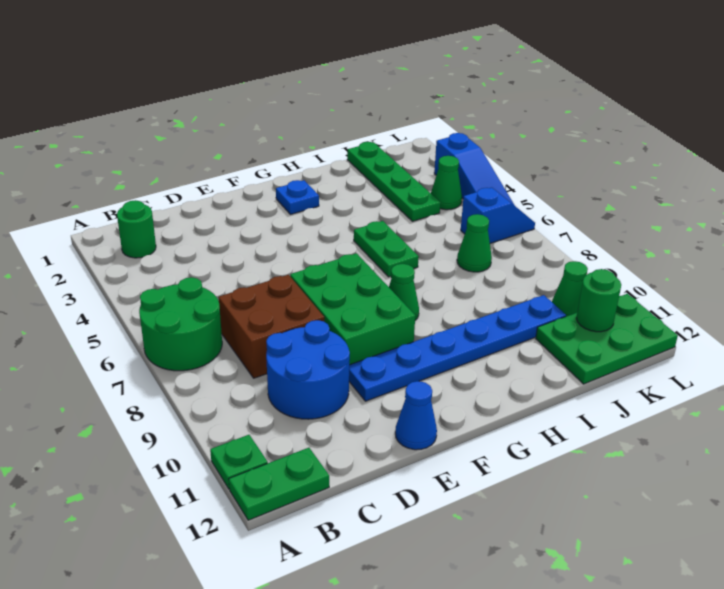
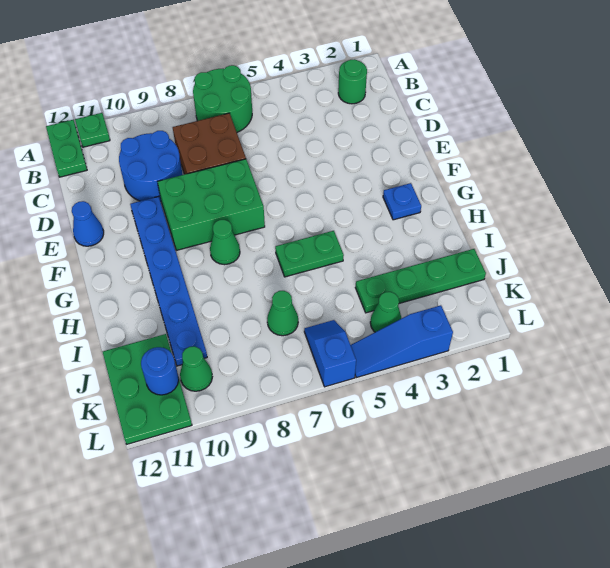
blue slope K6:L6 level 1 top K -> blue slope K6:L6 level 1 top L
green round brick K11 level 2 -> blue round brick K11 level 2

